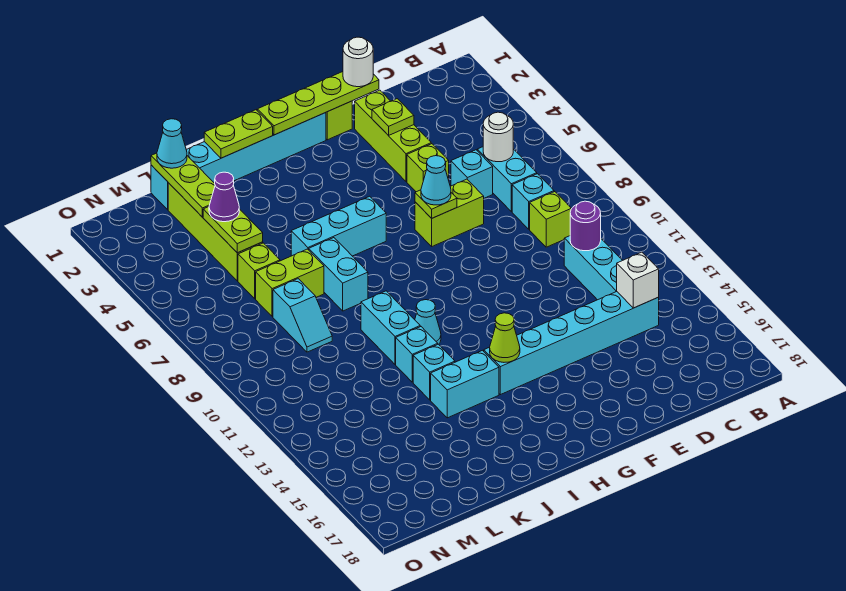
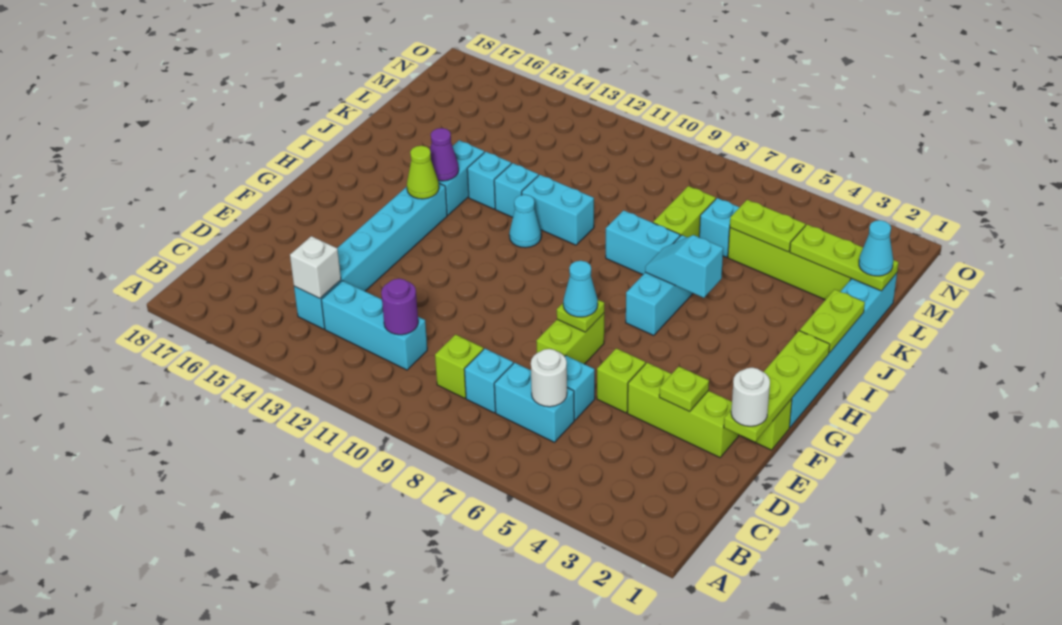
purple cone L4 level 3 -> purple cone I14 level 2
lime brick L6 level 1 -> cyan brick L6 level 1
cyan slope L8:L9 level 1 top 8 -> cyan slope I5:I6 level 2 top 5

